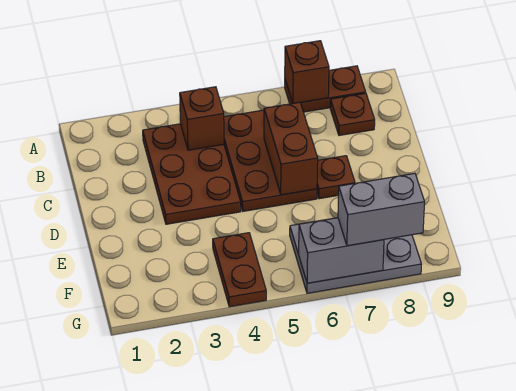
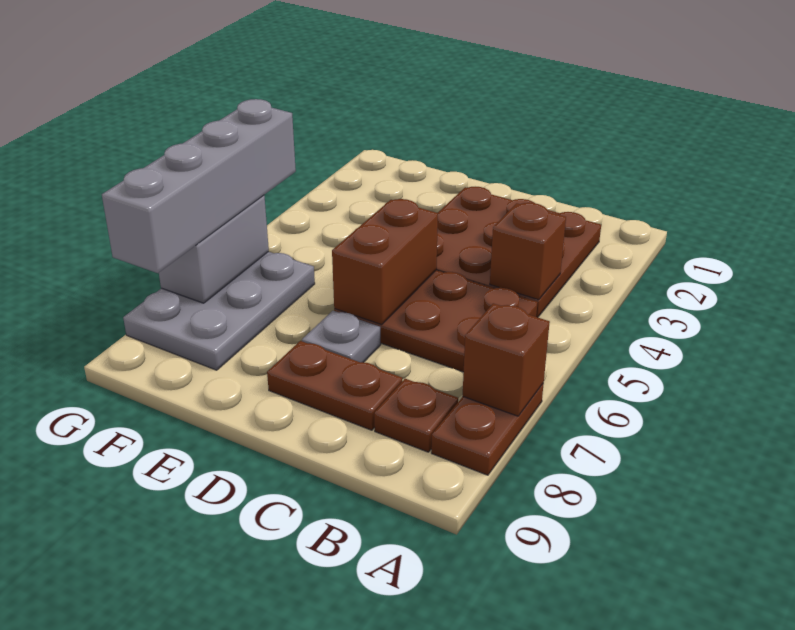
brown plate B3:D4 level 1 -> brown plate B2:D4 level 1
brown brick C6:D6 level 2 -> brown brick D5:D6 level 2
brown plate D7 level 1 -> grey plate D7 level 1
brown plate F4:G4 level 1 -> brown plate C8:D8 level 1
grey brick G7:G8 level 3 -> grey brick G5:G8 level 3

